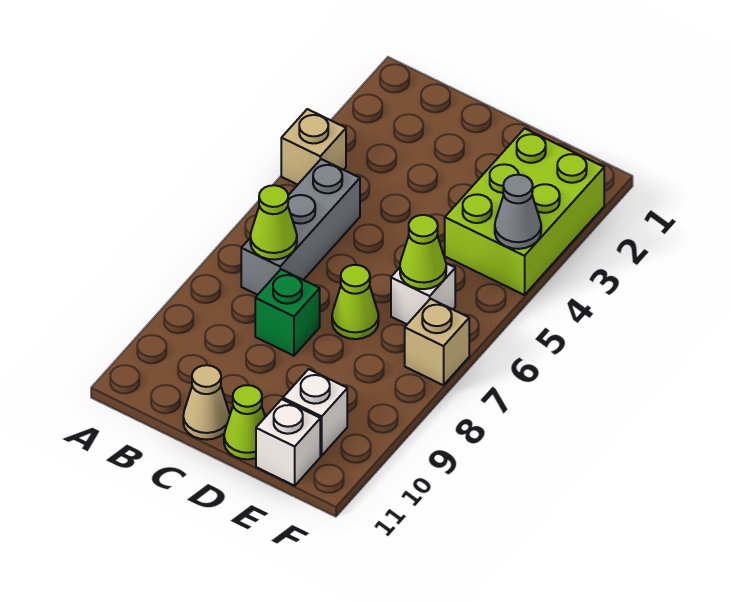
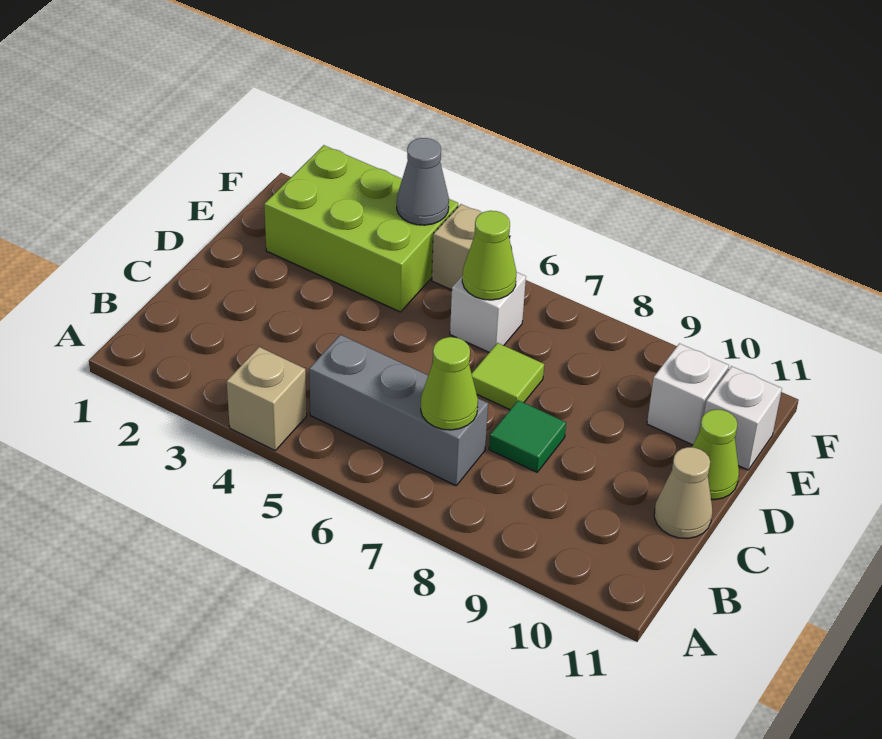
green brick C8 level 1 -> green tile C8 level 1
lime cone D7 level 1 -> lime tile D7 level 1
tan brick F7 level 1 -> tan brick F5 level 1

